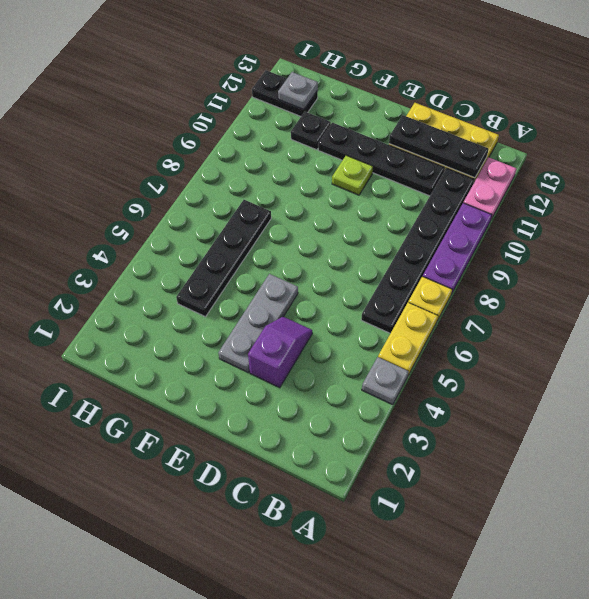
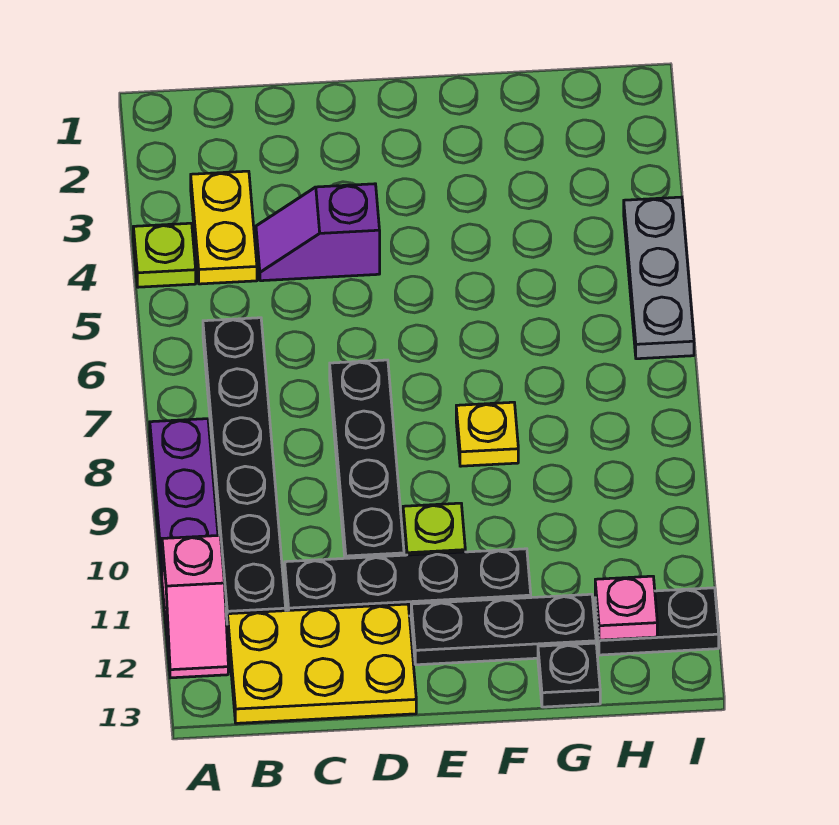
grey plate A4 level 1 -> lime plate A4 level 1
yellow plate A5:A6 level 1 -> yellow plate B3:B4 level 1
yellow plate A7 level 1 -> yellow plate F8 level 1
pink plate A11:A12 level 1 -> pink slope A11:A12 level 1 top 11
black plate B12:D12 level 2 -> black plate E12:G12 level 1
purple slope D3:D4 level 1 top 3 -> purple slope C4:D4 level 1 top D
grey plate E3:E5 level 1 -> grey plate I4:I6 level 1
black plate G4:G7 level 1 -> black plate D7:D10 level 1
black plate G11 level 1 -> black plate G13 level 1
grey plate H12 level 2 -> pink plate H12 level 2

